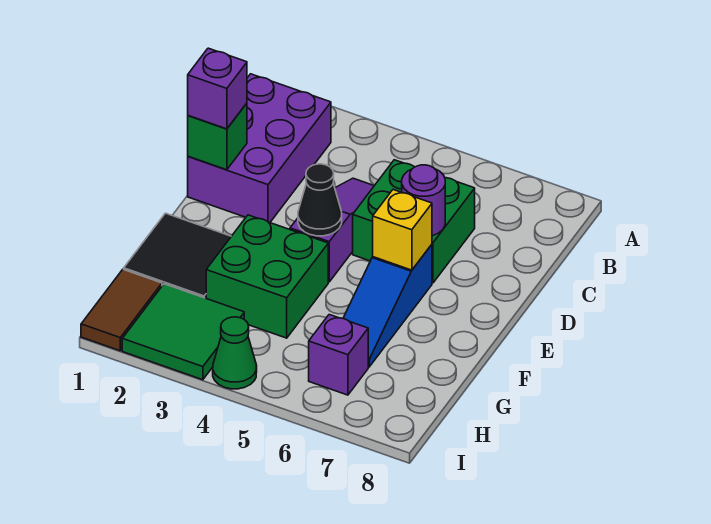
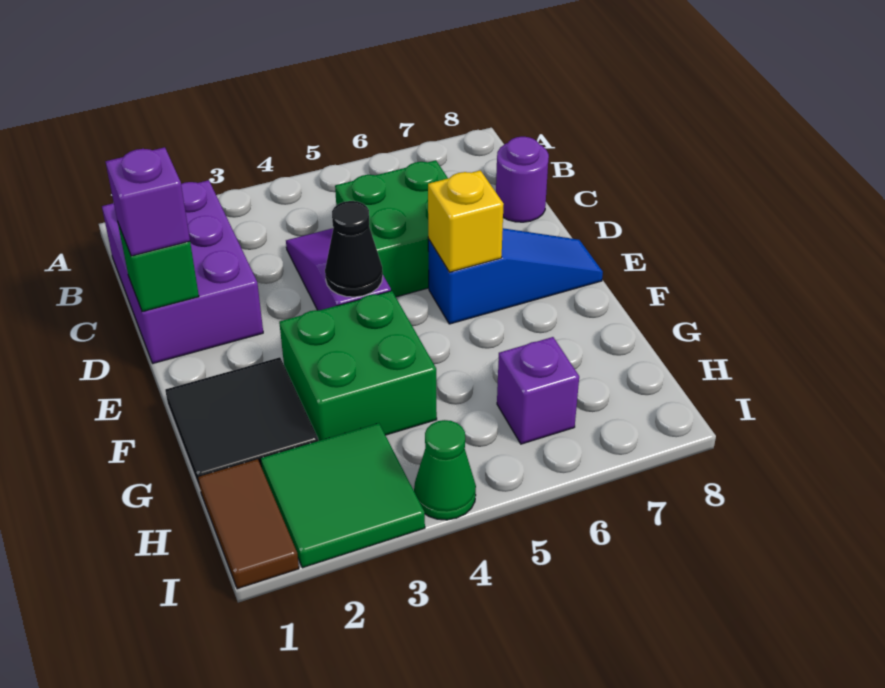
purple round brick D6 level 2 -> purple round brick C8 level 1
blue slope E6:G6 level 1 top E -> blue slope E6:E8 level 1 top 6

